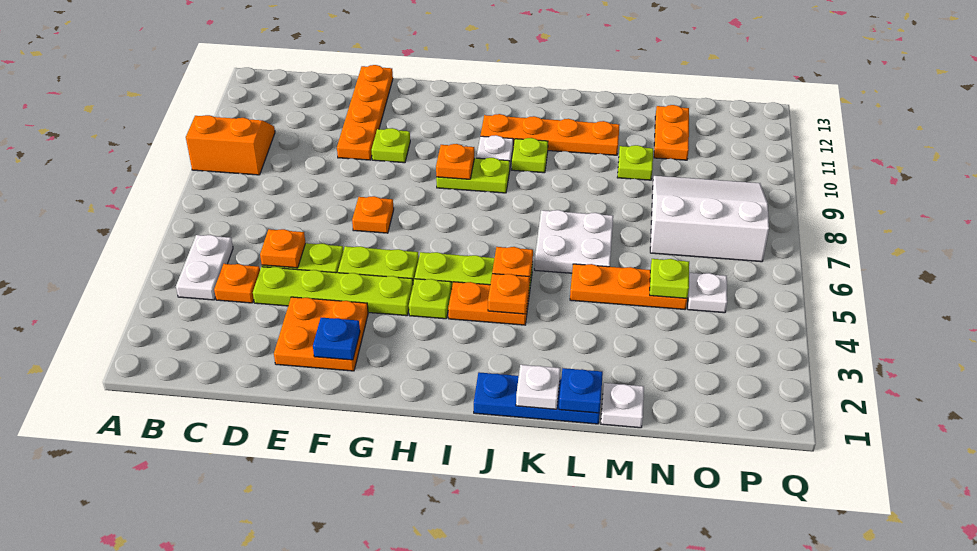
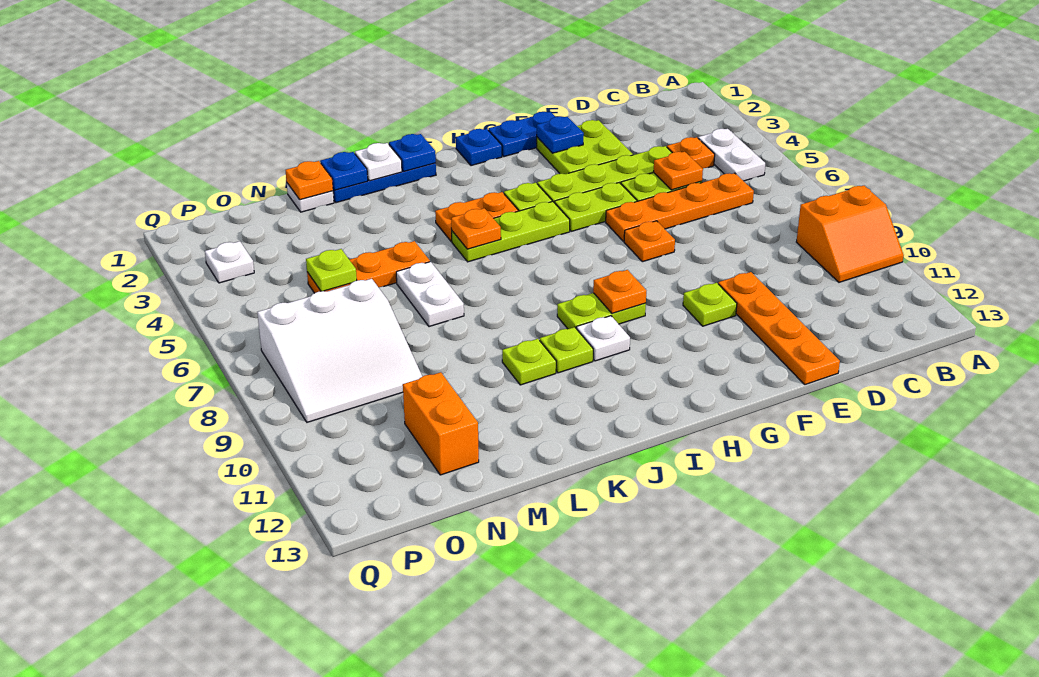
orange plate E2:F3 level 1 -> lime plate E2:F3 level 1
none -> blue plate F1:G1 level 1
none -> blue plate H1 level 1
orange plate I11:L11 level 1 -> orange plate C6:F6 level 1
none -> blue plate J1 level 2
orange plate J4 level 2 -> orange plate M1 level 2
white plate K6:L7 level 1 -> white plate L6:L7 level 1
lime plate M10 level 1 -> lime plate K10 level 1
orange plate N11:N12 level 1 -> orange brick N11:N12 level 1
white plate O5 level 1 -> white plate P3 level 1

